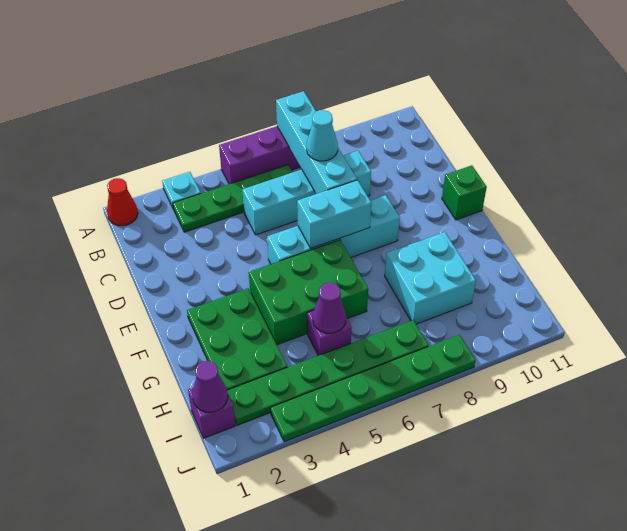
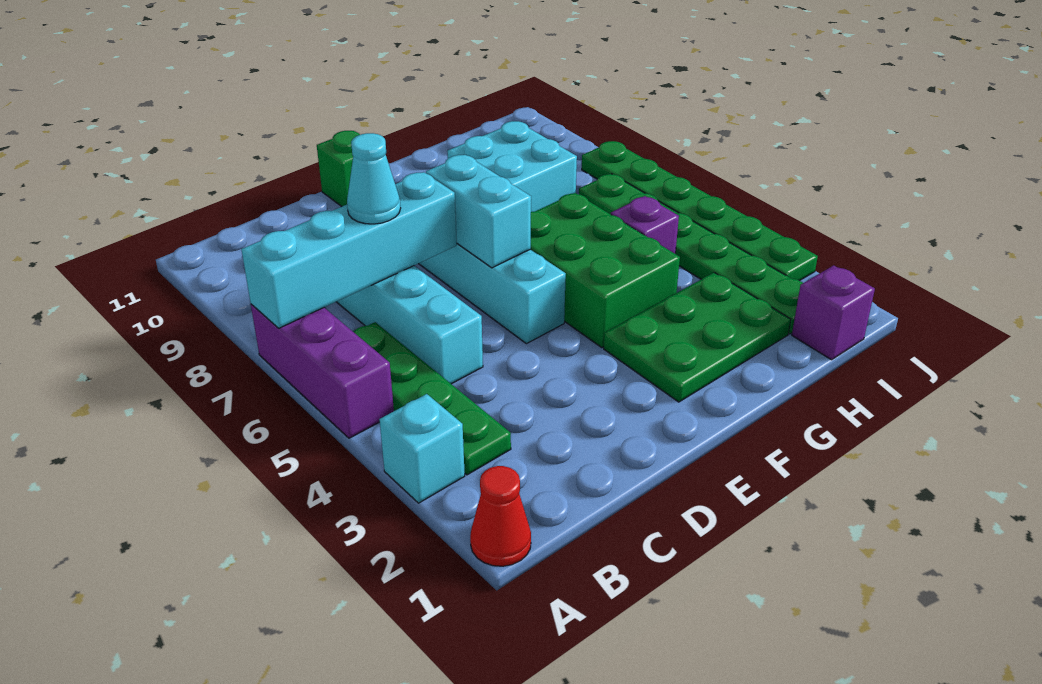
cyan plate A3 level 1 -> cyan brick A3 level 1
purple cone H5 level 2 -> none
purple cone I1 level 2 -> none

